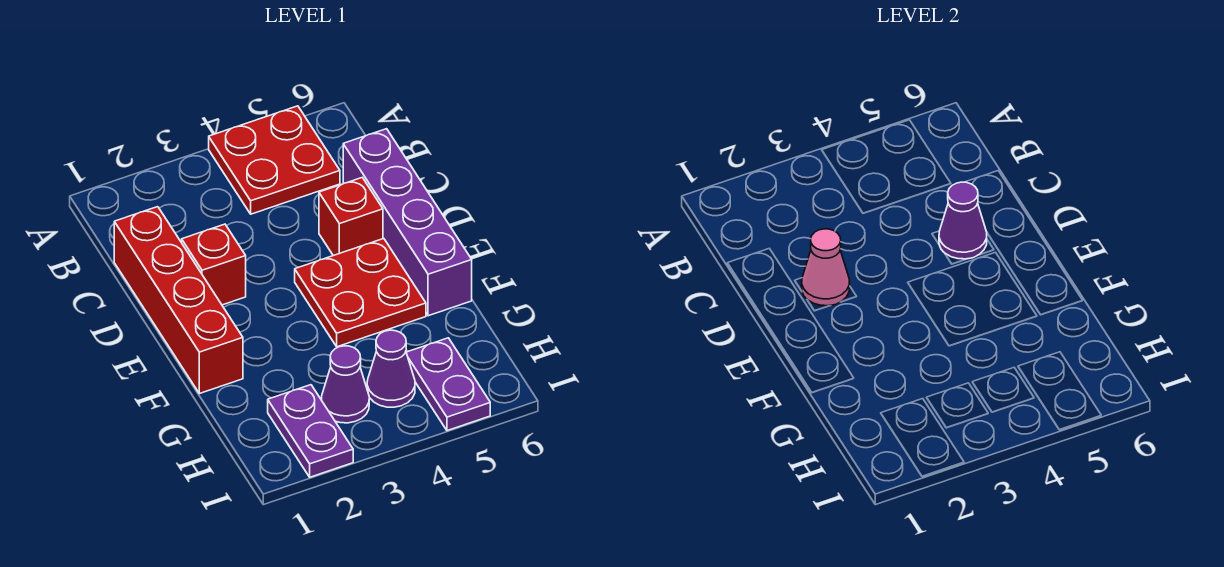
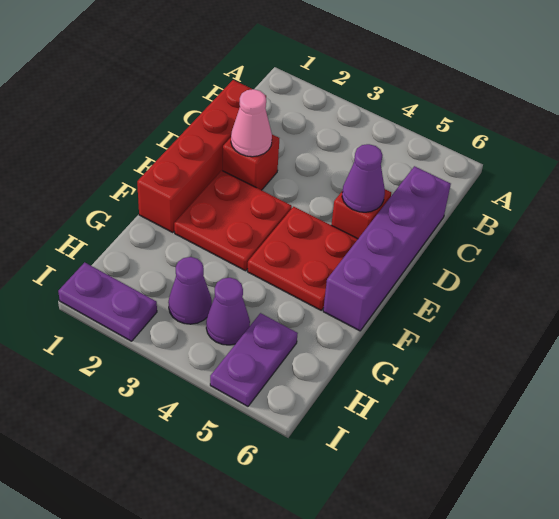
red plate A4:B5 level 1 -> red plate E2:F3 level 1
purple plate H2:I2 level 1 -> purple plate I1:I2 level 1

